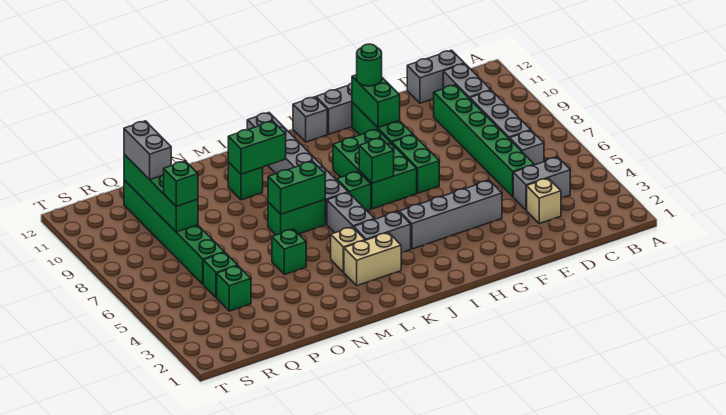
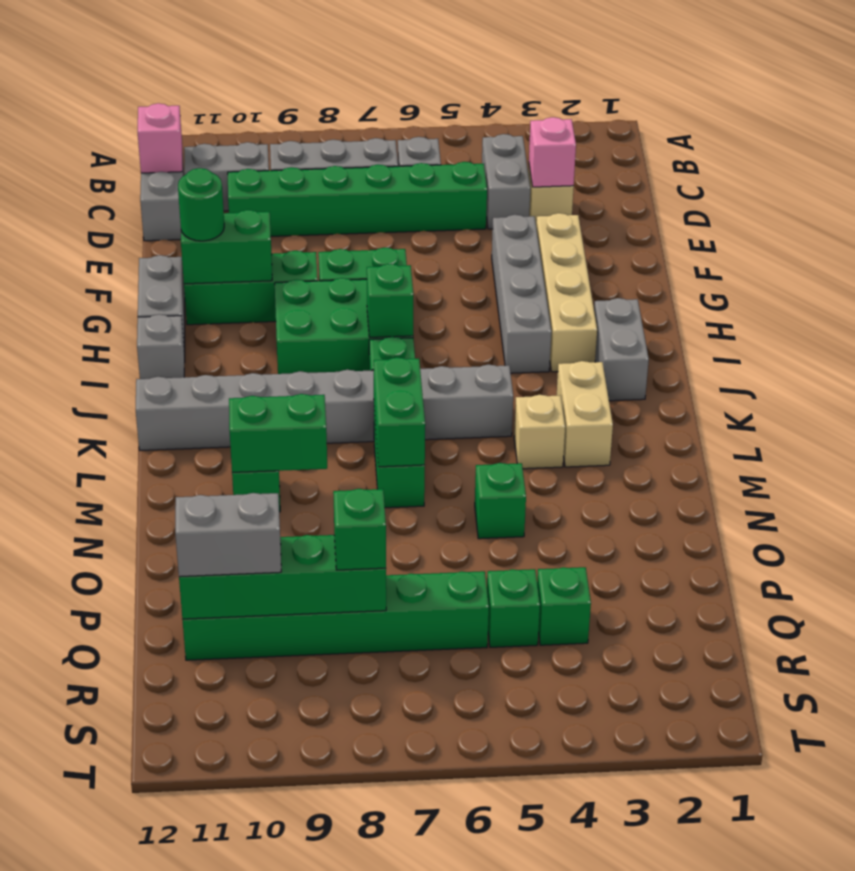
none -> pink brick C12 level 2
none -> pink brick D3 level 2
none -> tan brick F3:I3 level 1
grey brick J4:K4 level 1 -> grey brick I2:J2 level 1
green brick L10:M10 level 2 -> green brick M9:M10 level 2

